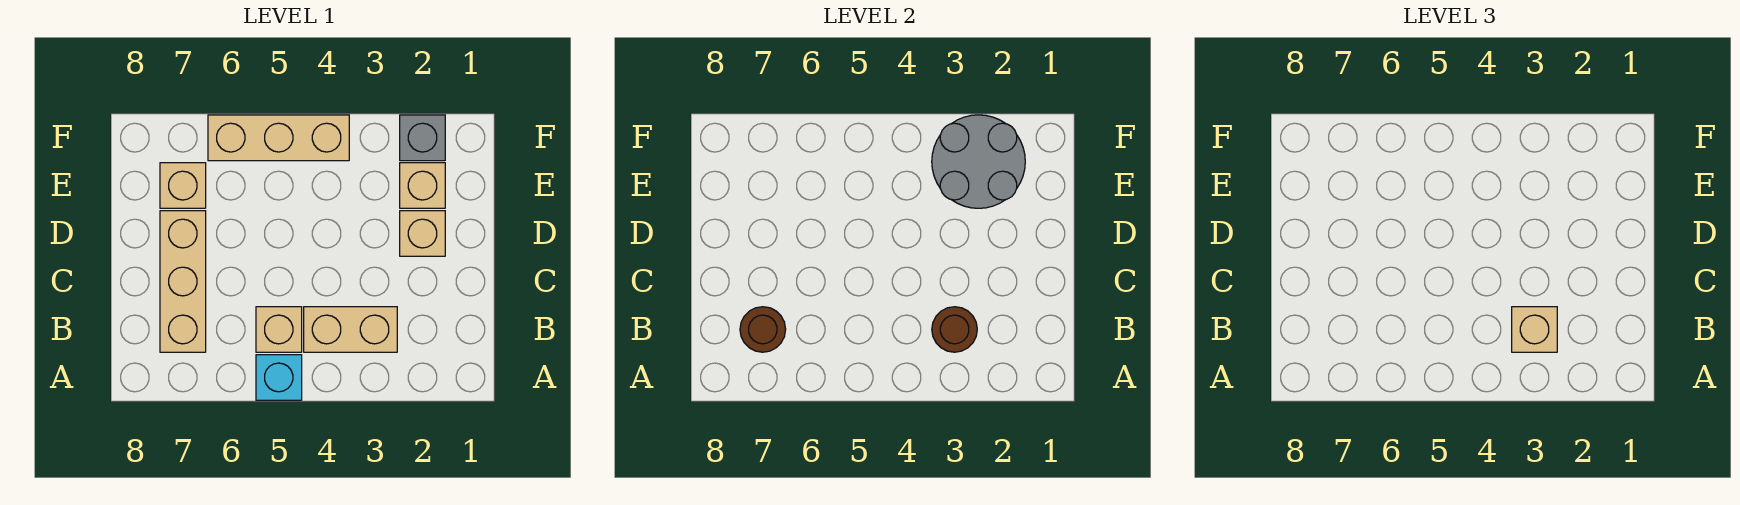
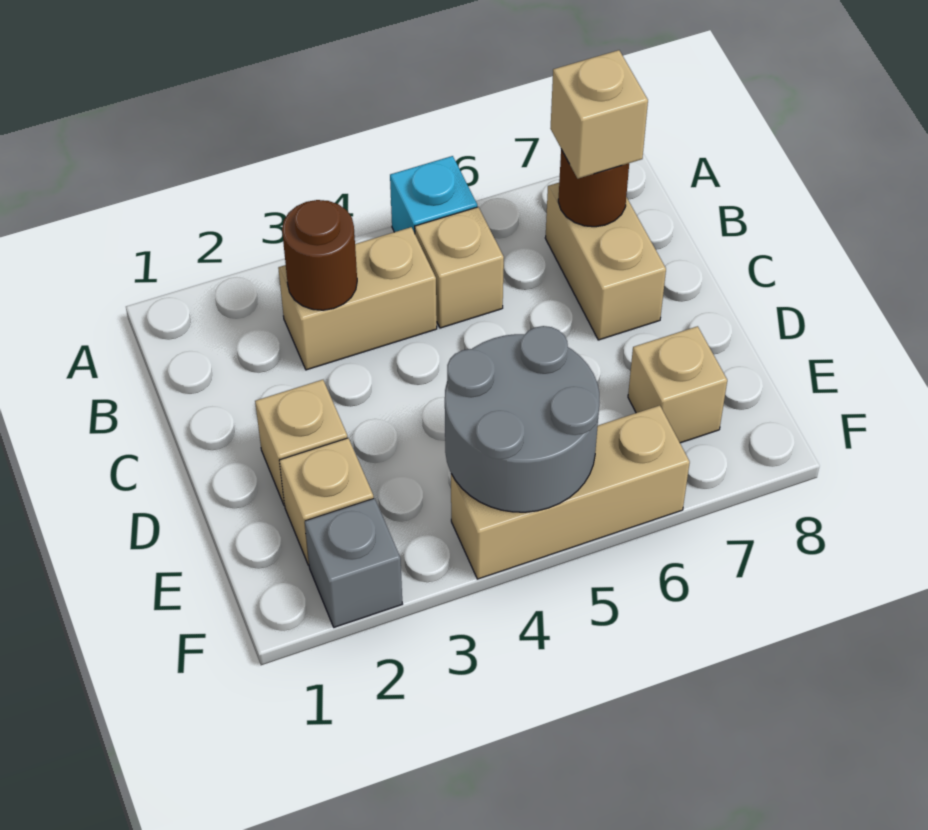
tan brick B3 level 3 -> tan brick B7 level 3
tan brick B7:D7 level 1 -> tan brick B7:C7 level 1
grey round brick E2:F3 level 2 -> grey round brick E4:F5 level 2

